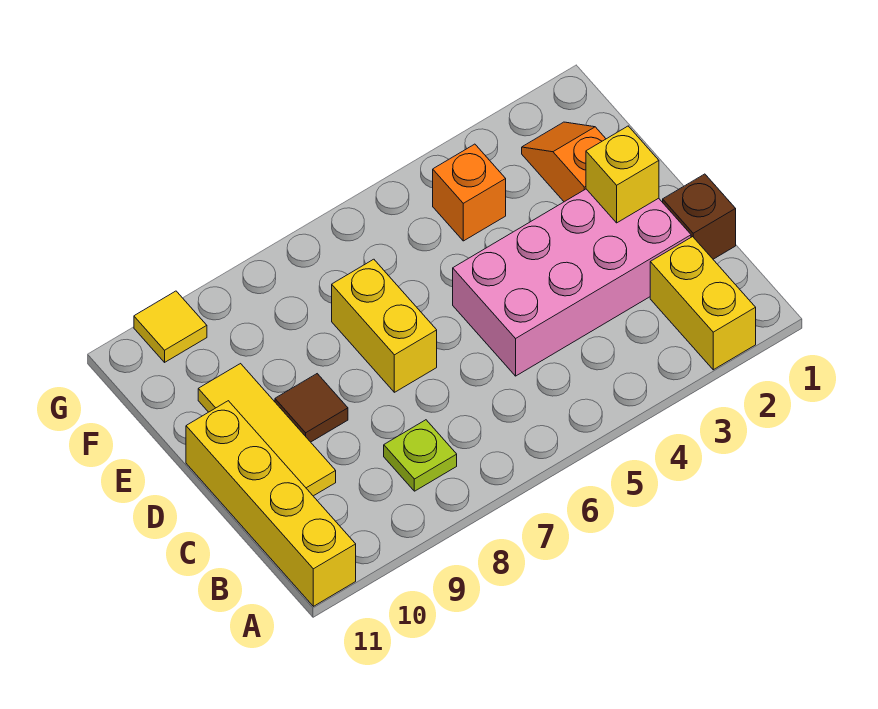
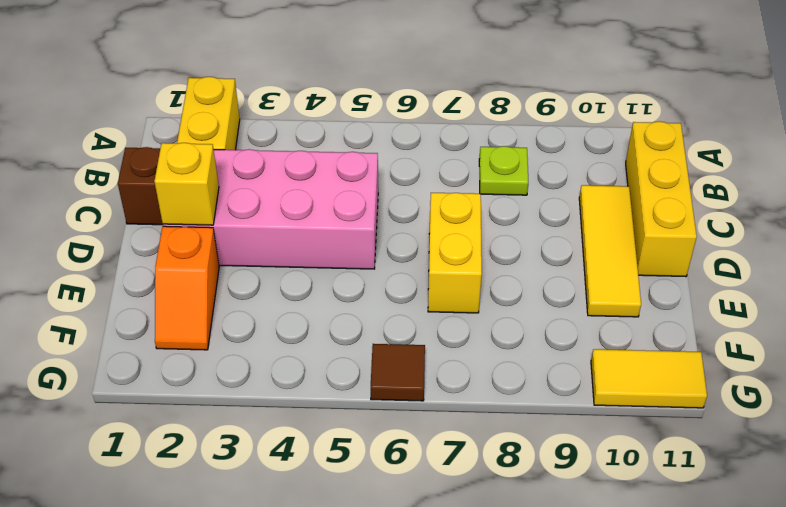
yellow brick A11:D11 level 1 -> yellow brick B11:D11 level 1
brown tile D9 level 1 -> brown tile G6 level 1
orange brick F4 level 1 -> none
yellow tile G10 level 1 -> yellow tile G10:G11 level 1

